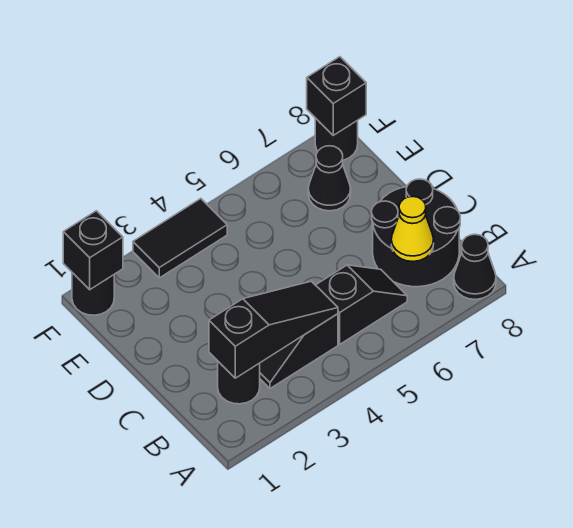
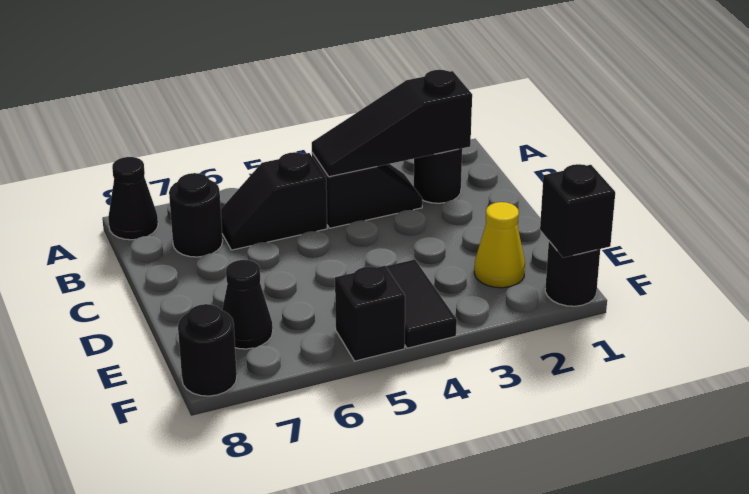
black round brick B7:C8 level 1 -> black round brick B7 level 1
yellow cone B7 level 2 -> yellow cone E2 level 1
black tile F3:F4 level 1 -> black tile E4:F4 level 1
black brick F8 level 2 -> black brick F5 level 1

